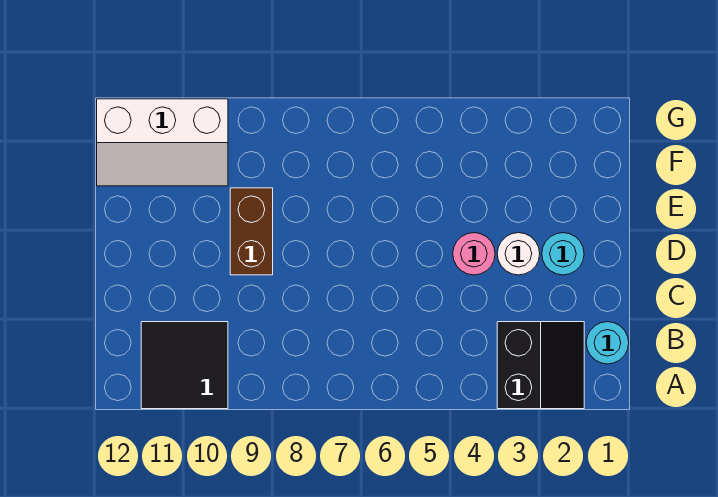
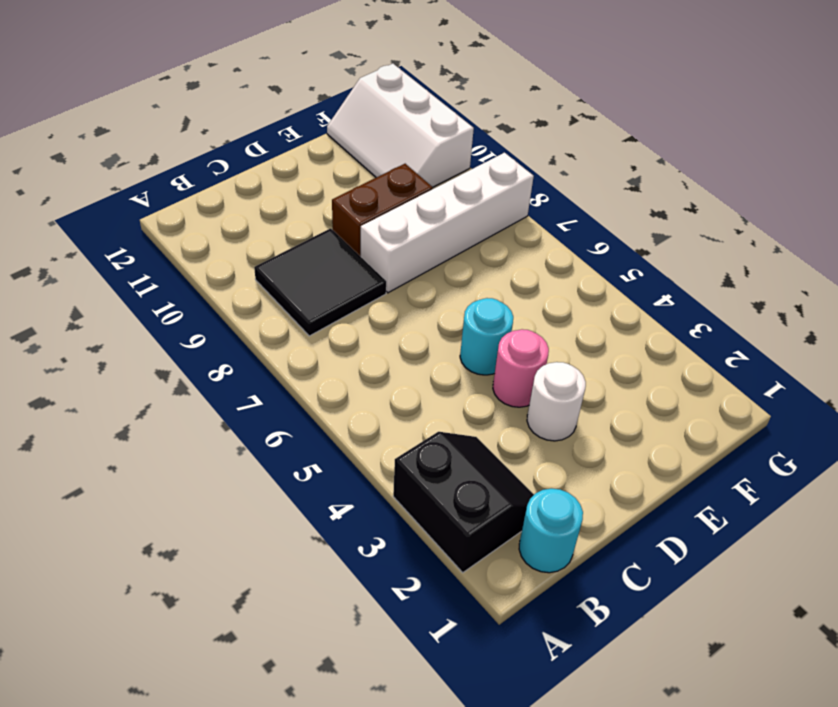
black slope A2:B3 level 1 top 3 -> black slope A2:B3 level 1 top A
black tile A10:B11 level 1 -> black tile B8:C9 level 1
cyan round brick D2 level 1 -> cyan round brick D5 level 1
none -> white brick D8:G8 level 1

